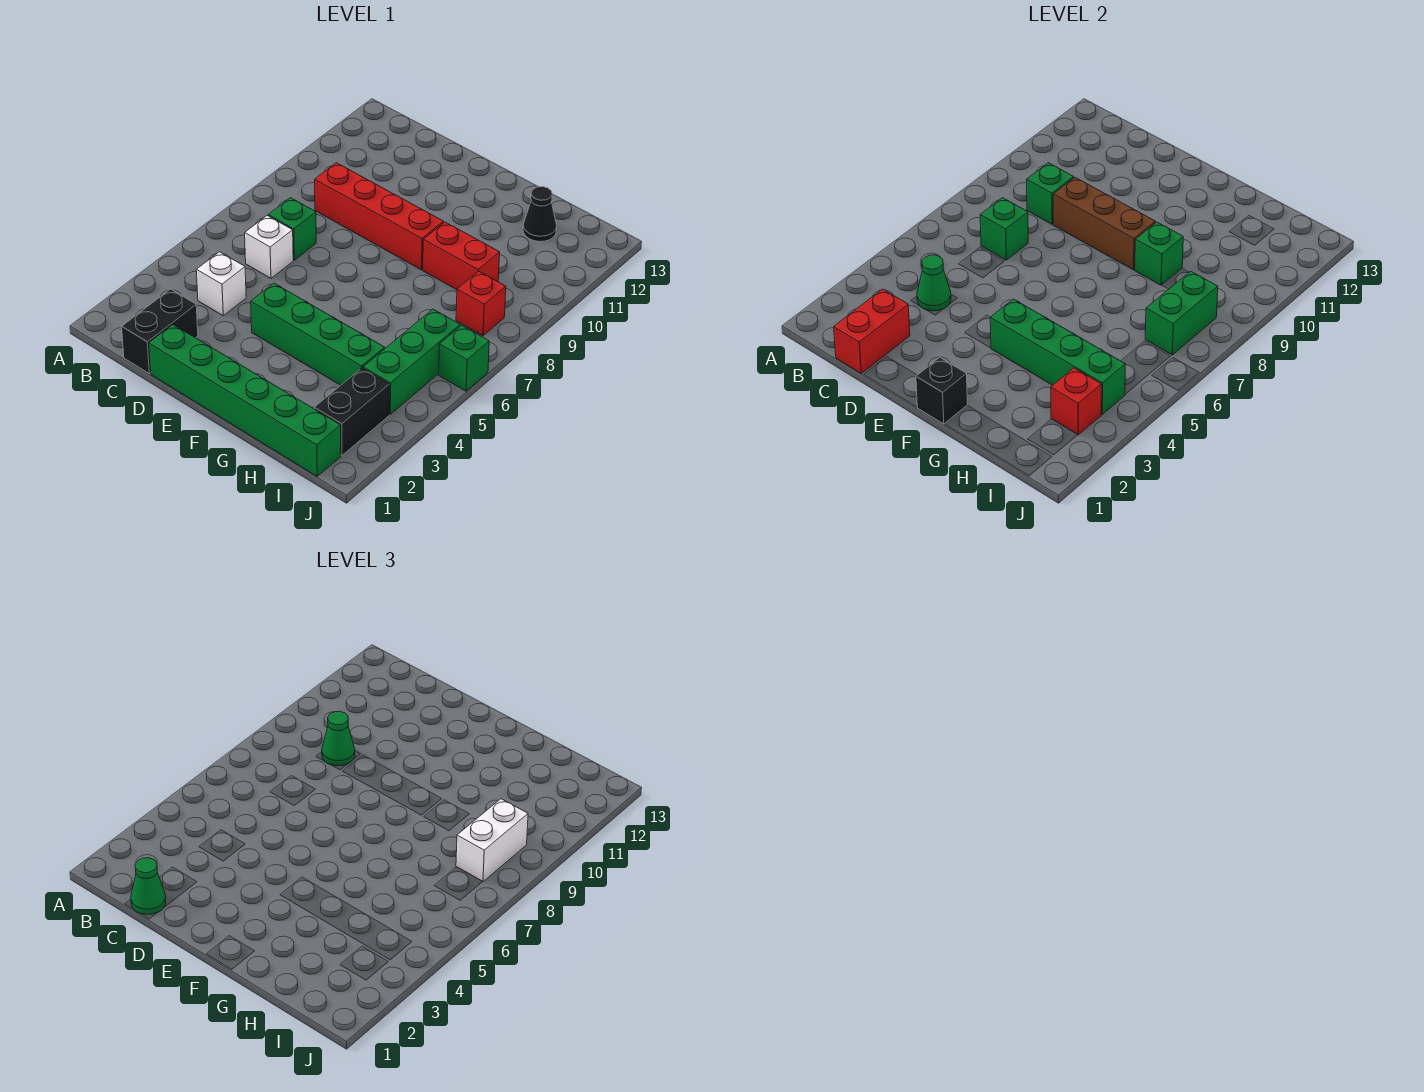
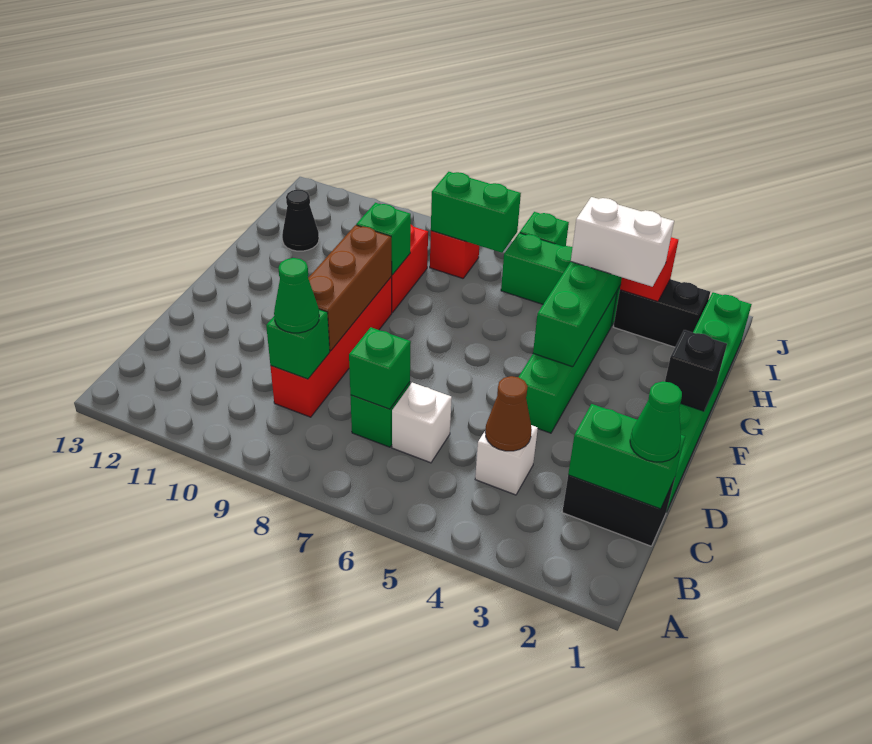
red brick C1:C2 level 2 -> green brick C1:C2 level 2
green cone C4 level 2 -> brown cone C4 level 2
white brick I8:I9 level 3 -> white brick H3:H4 level 3

